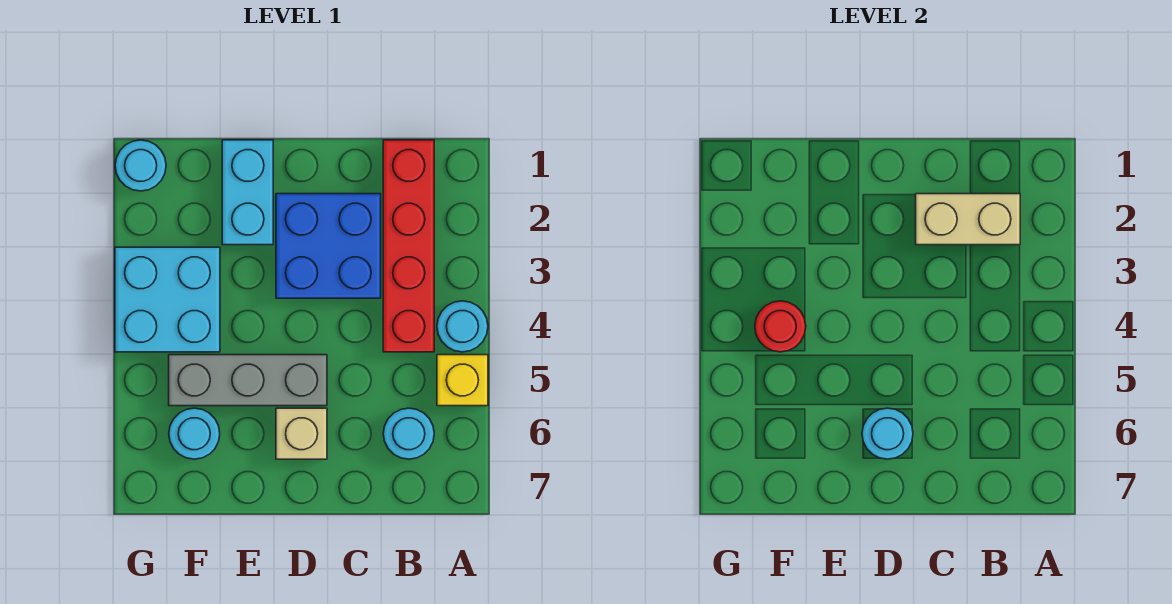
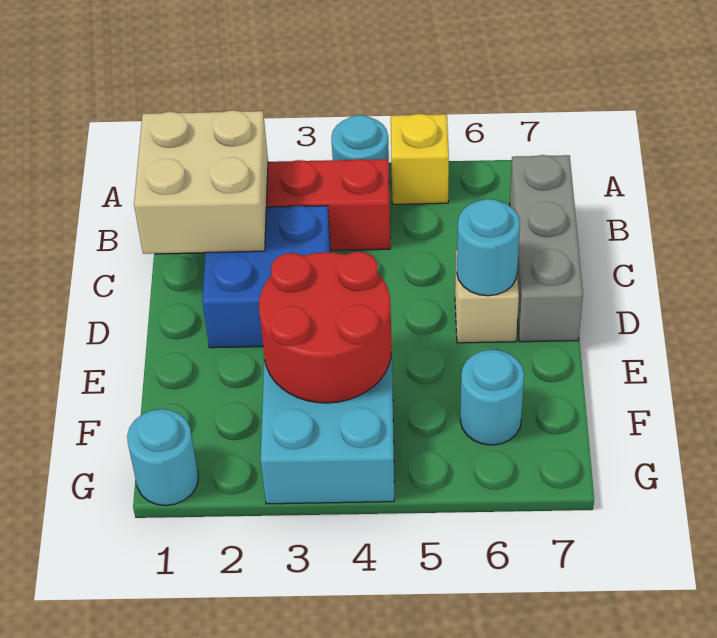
tan brick B2:C2 level 2 -> tan brick B1:C2 level 2
cyan round brick B6 level 1 -> none
grey brick D5:F5 level 1 -> grey brick B7:D7 level 1
cyan brick E1:E2 level 1 -> none
red round brick F4 level 2 -> red round brick E3:F4 level 2

